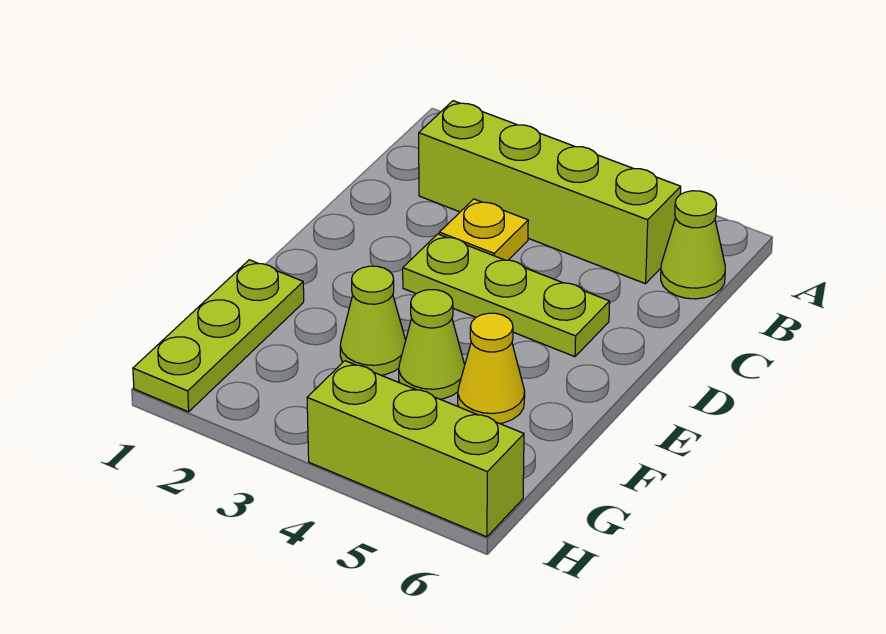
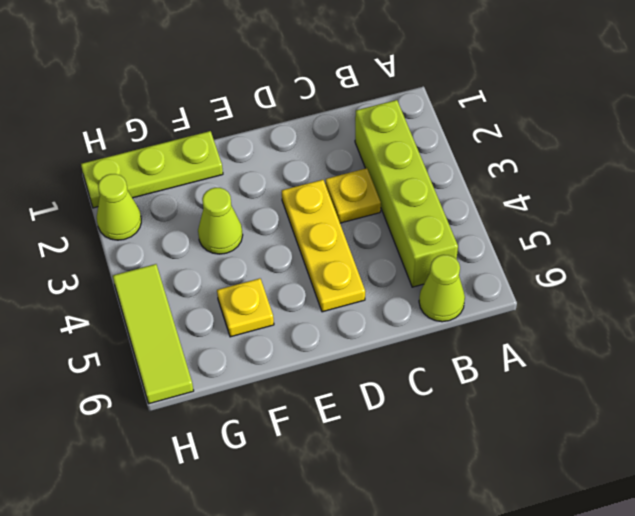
lime plate D3:D5 level 1 -> yellow plate D3:D5 level 1
lime cone F4 level 1 -> lime cone H2 level 1
yellow cone F5 level 1 -> yellow plate F5 level 1
lime brick H4:H6 level 1 -> lime tile H4:H6 level 1

